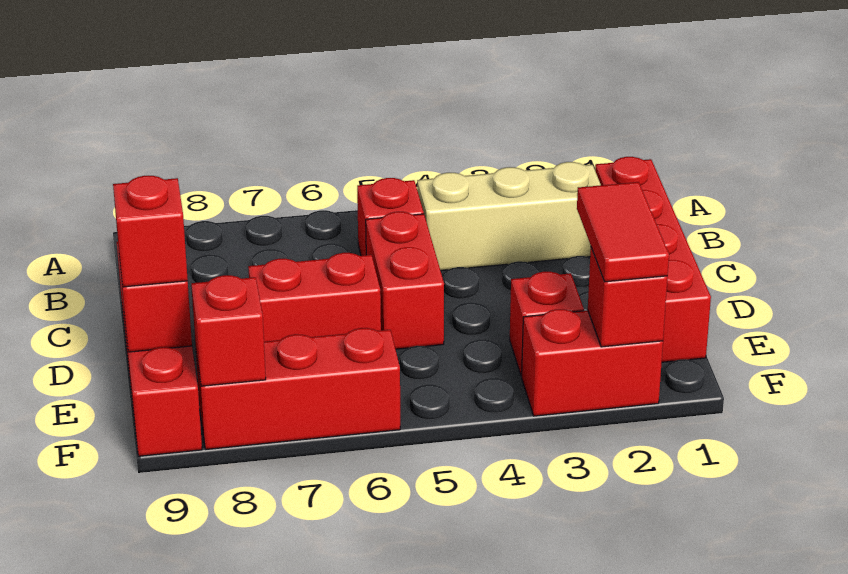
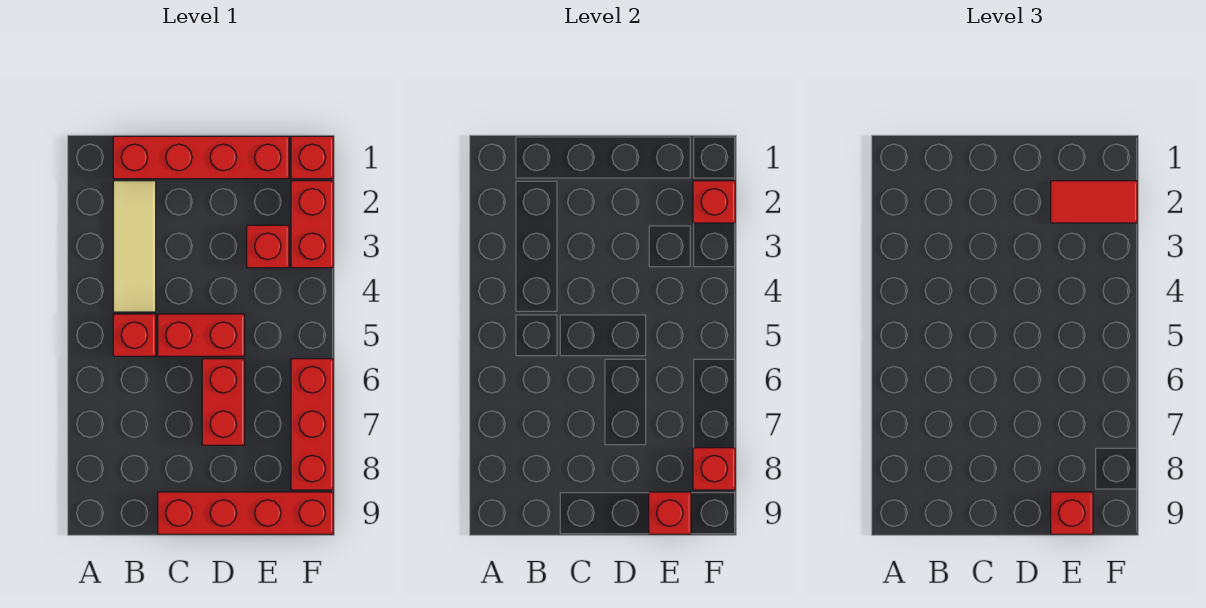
tan brick B2:B4 level 1 -> tan tile B2:B4 level 1
none -> red brick F1 level 1

